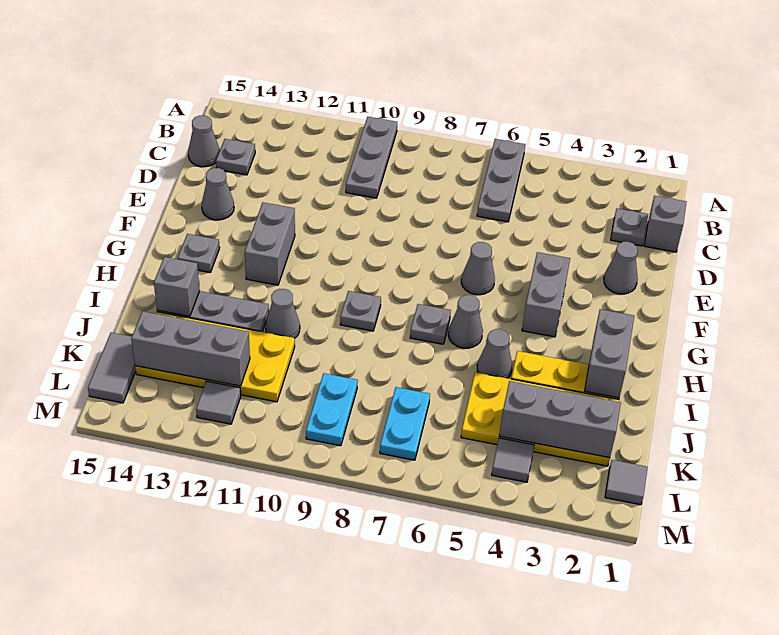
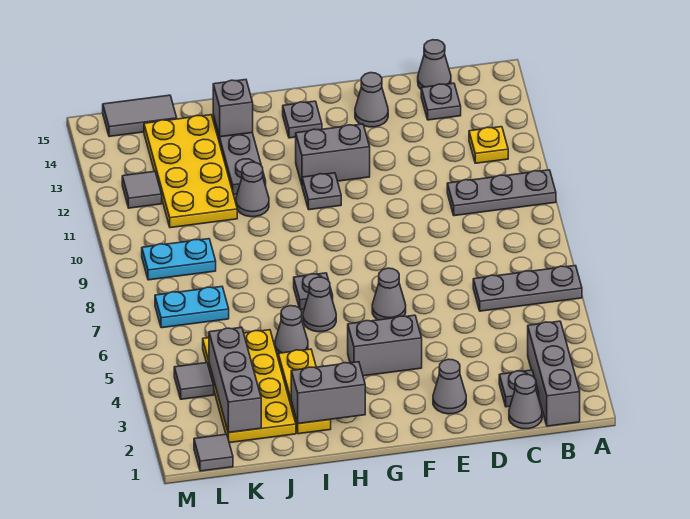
none -> yellow plate B12 level 1
grey brick C1 level 1 -> grey cone C1 level 1
grey plate H9 level 1 -> grey plate G11 level 1
grey brick K12:K14 level 2 -> grey brick B1:B3 level 1

